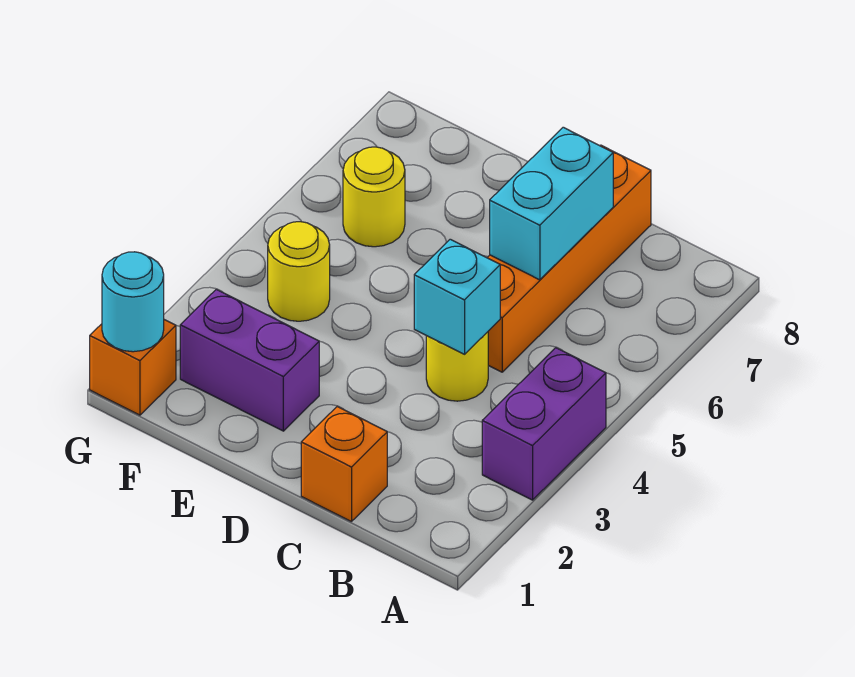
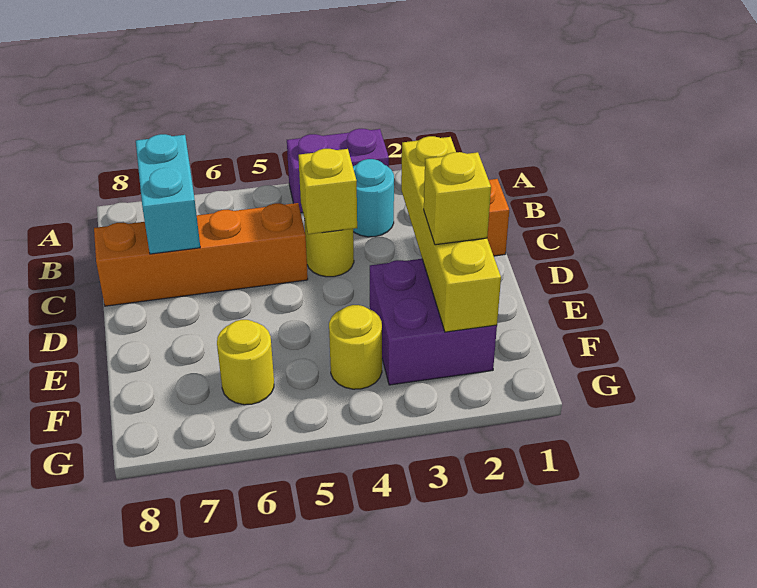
none -> yellow brick C2:F2 level 2
cyan brick C4 level 2 -> yellow brick C4 level 2
cyan brick C6:C7 level 2 -> cyan brick B7:C7 level 2
purple brick E2:F2 level 1 -> purple brick E2:F3 level 1
none -> yellow brick E2 level 3
orange brick G1 level 1 -> none
cyan round brick G1 level 2 -> cyan round brick B3 level 1

